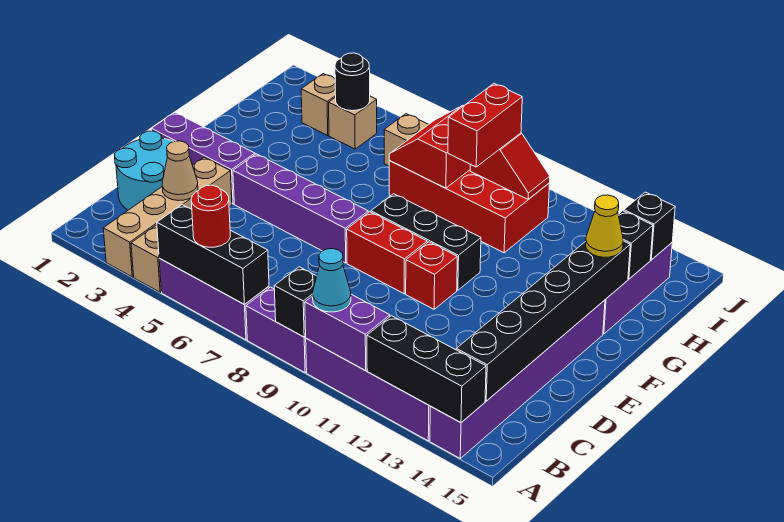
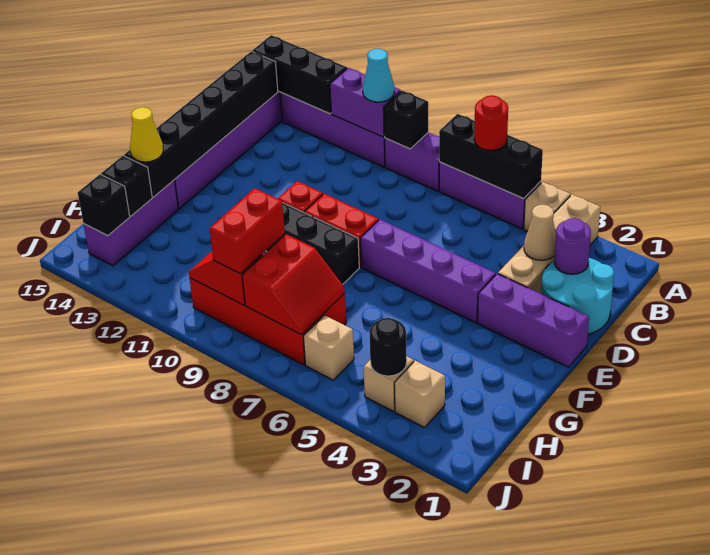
none -> purple round brick C2 level 2

